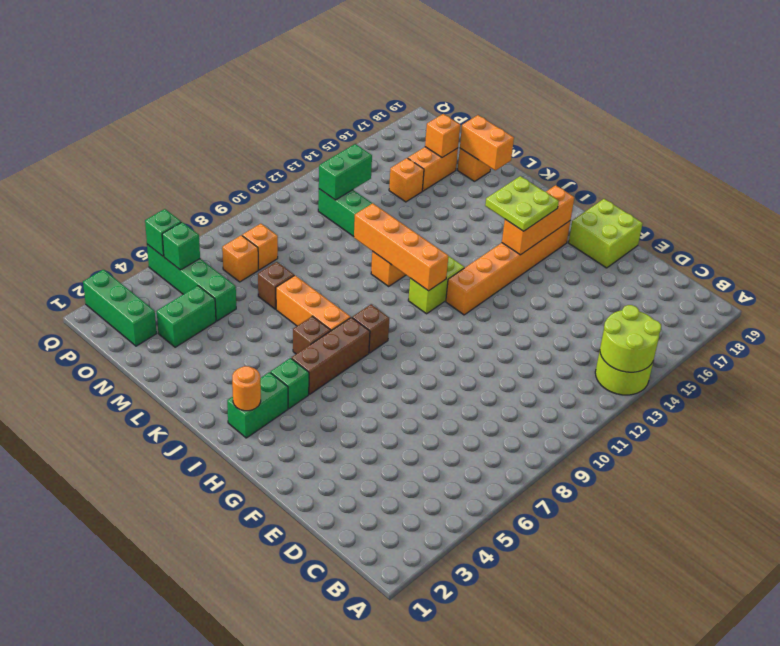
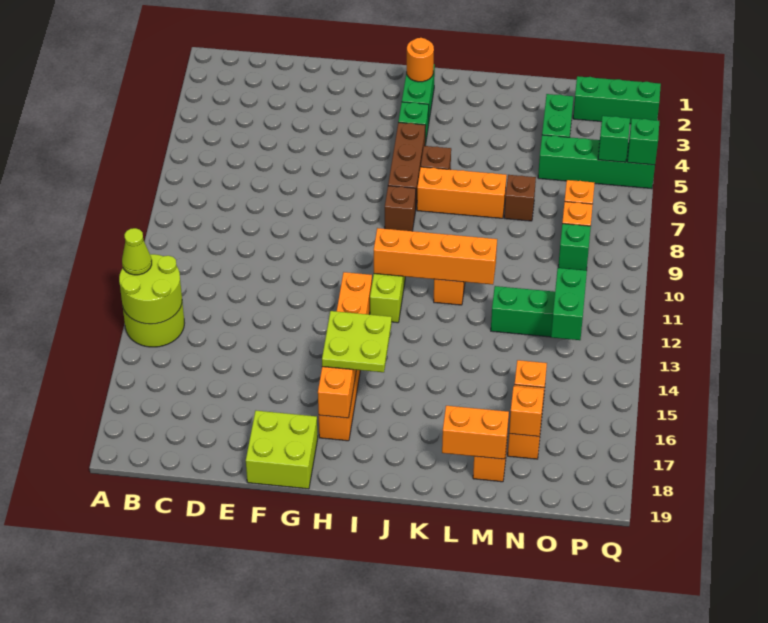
none -> lime cone A13 level 3
none -> green brick O9 level 1

